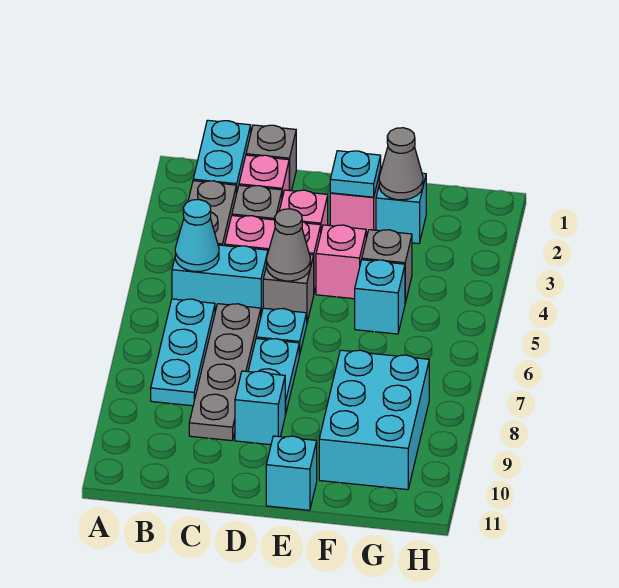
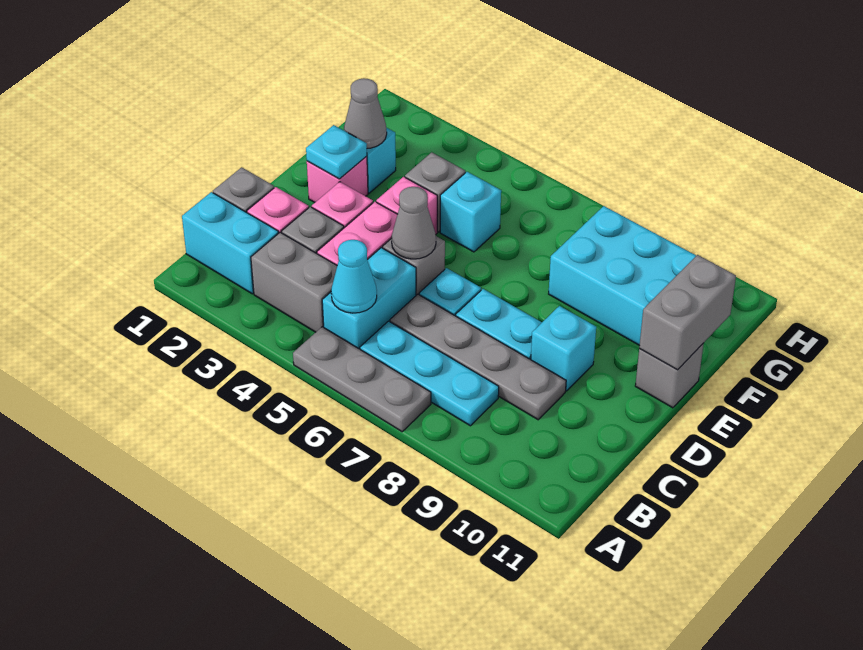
none -> grey plate A5:A7 level 1
cyan brick E11 level 1 -> grey brick E11 level 1
none -> grey brick E11:F11 level 2

